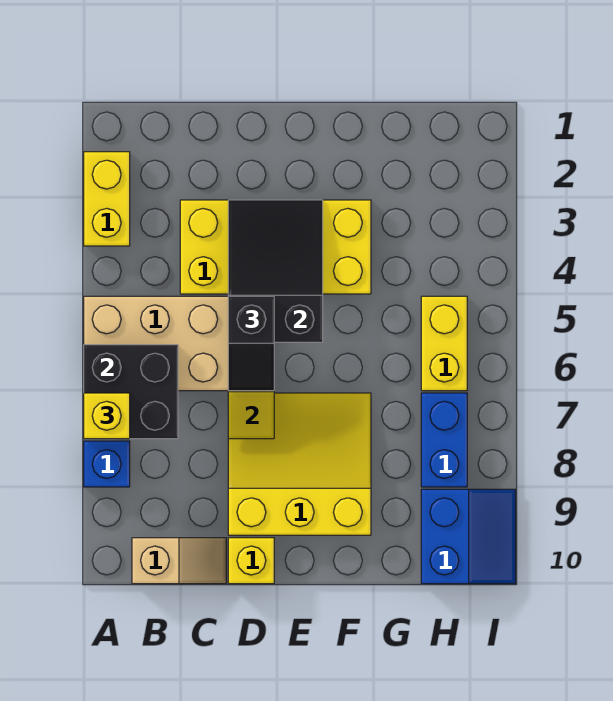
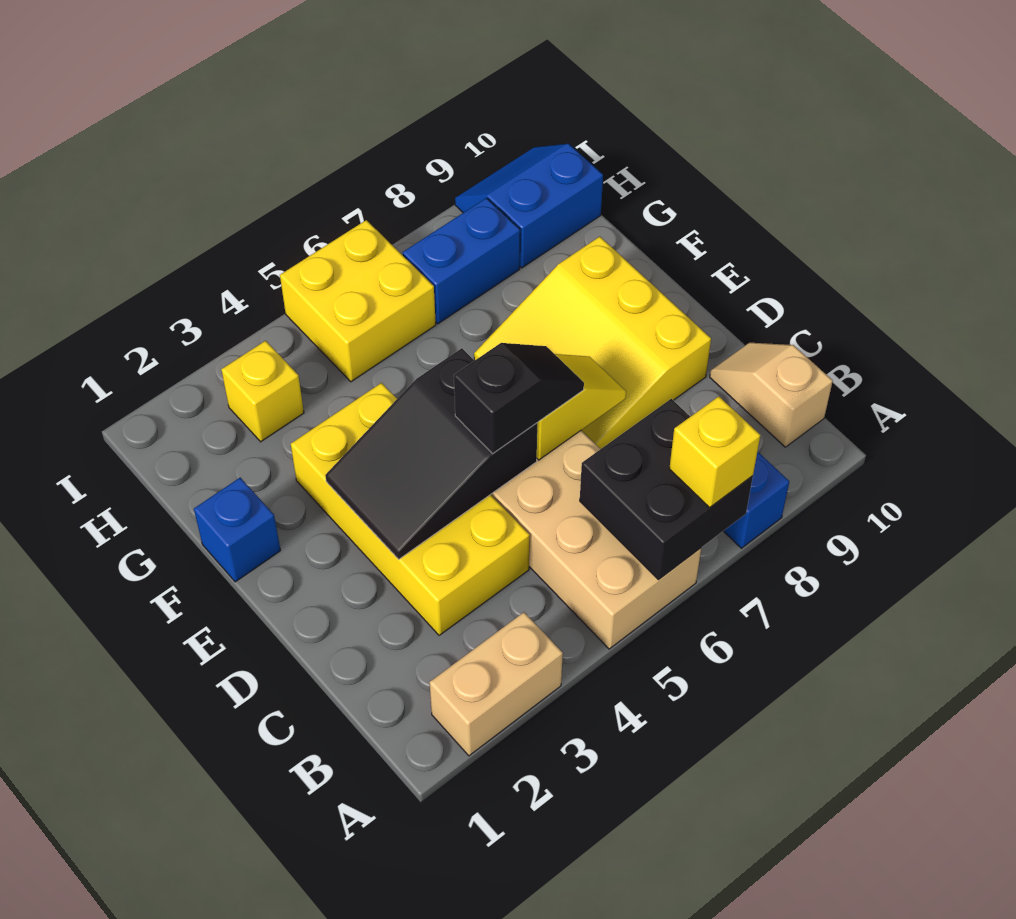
yellow brick A2:A3 level 1 -> tan brick A2:A3 level 1
yellow brick D10 level 1 -> yellow brick H3 level 1
none -> blue brick F1 level 1
yellow brick H5:H6 level 1 -> yellow brick H5:I6 level 1

